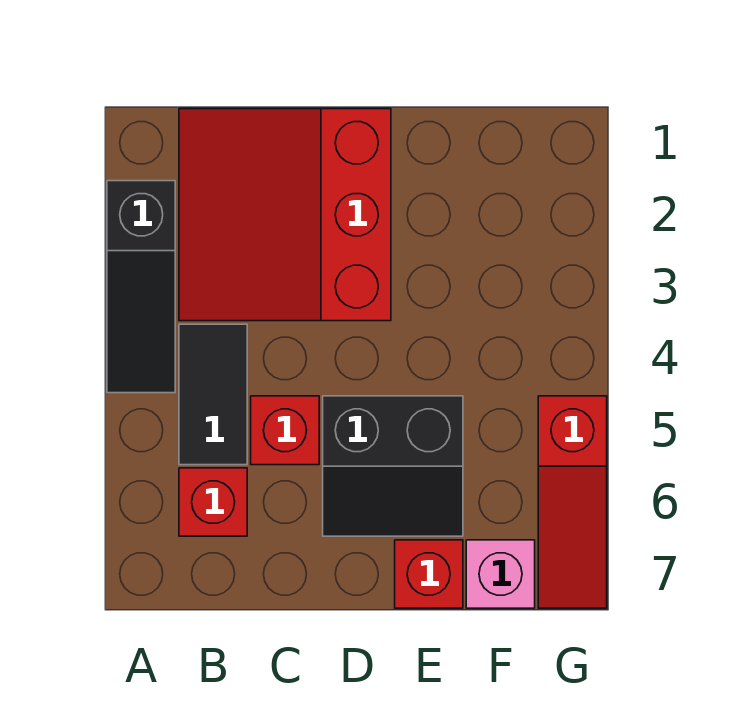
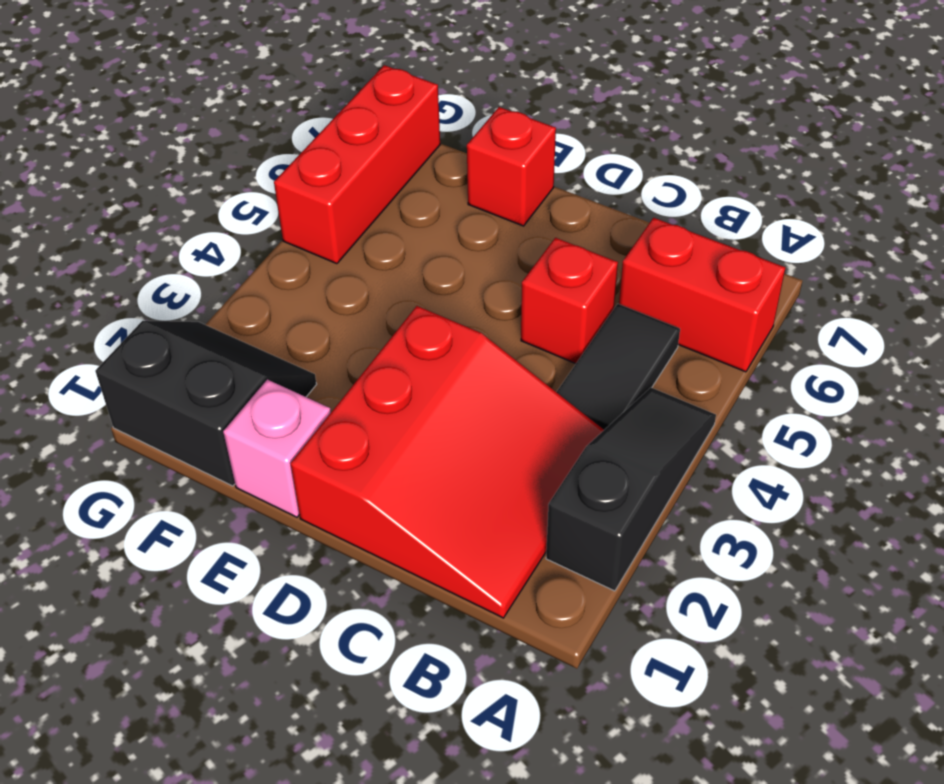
red brick B6 level 1 -> red brick A6:B6 level 1
black slope D5:E6 level 1 top 5 -> black slope F1:G2 level 1 top 1
pink brick F7 level 1 -> pink brick E1 level 1
red slope G5:G7 level 1 top 5 -> red brick G5:G7 level 1

